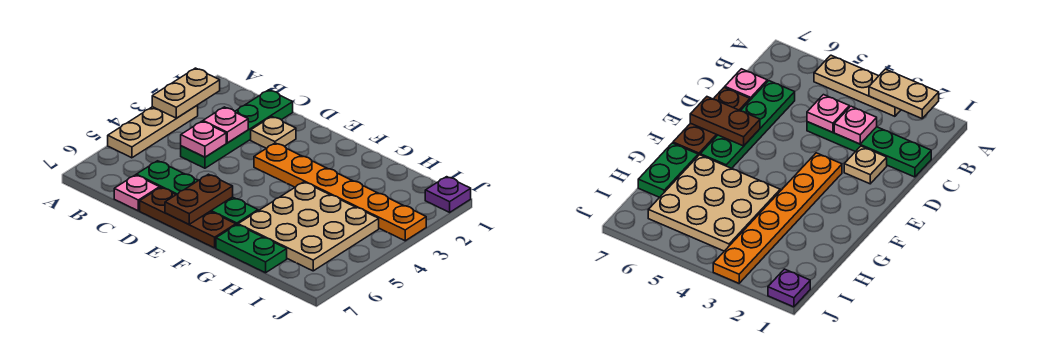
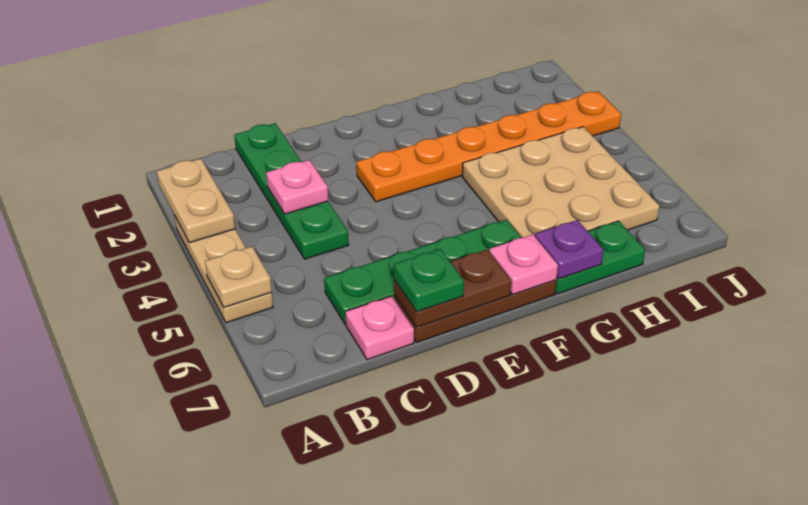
pink plate C4 level 2 -> pink plate F7 level 2
tan plate D2 level 1 -> tan plate A5 level 2
none -> green plate D7 level 3
brown plate E6:E7 level 2 -> brown plate D7:E7 level 2
purple plate J1 level 1 -> purple plate G7 level 2

